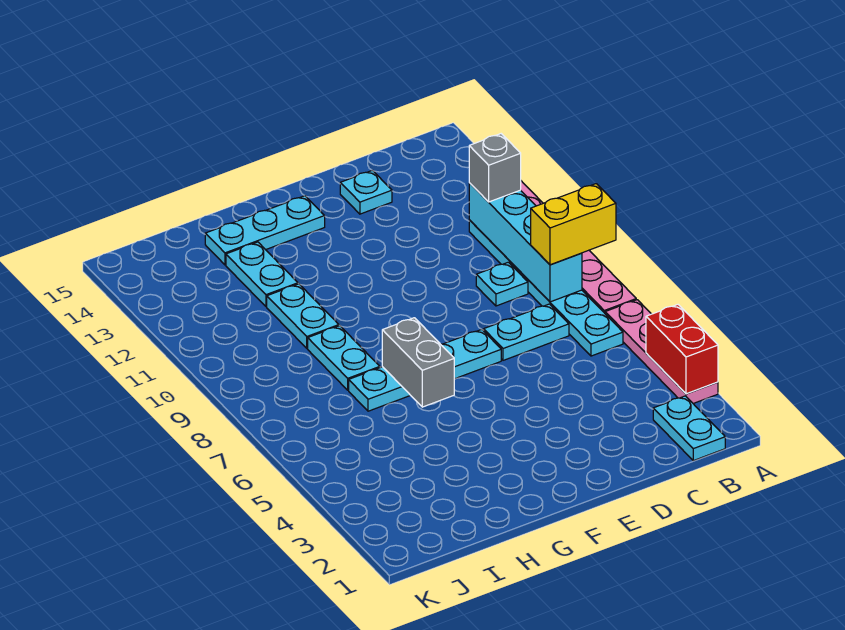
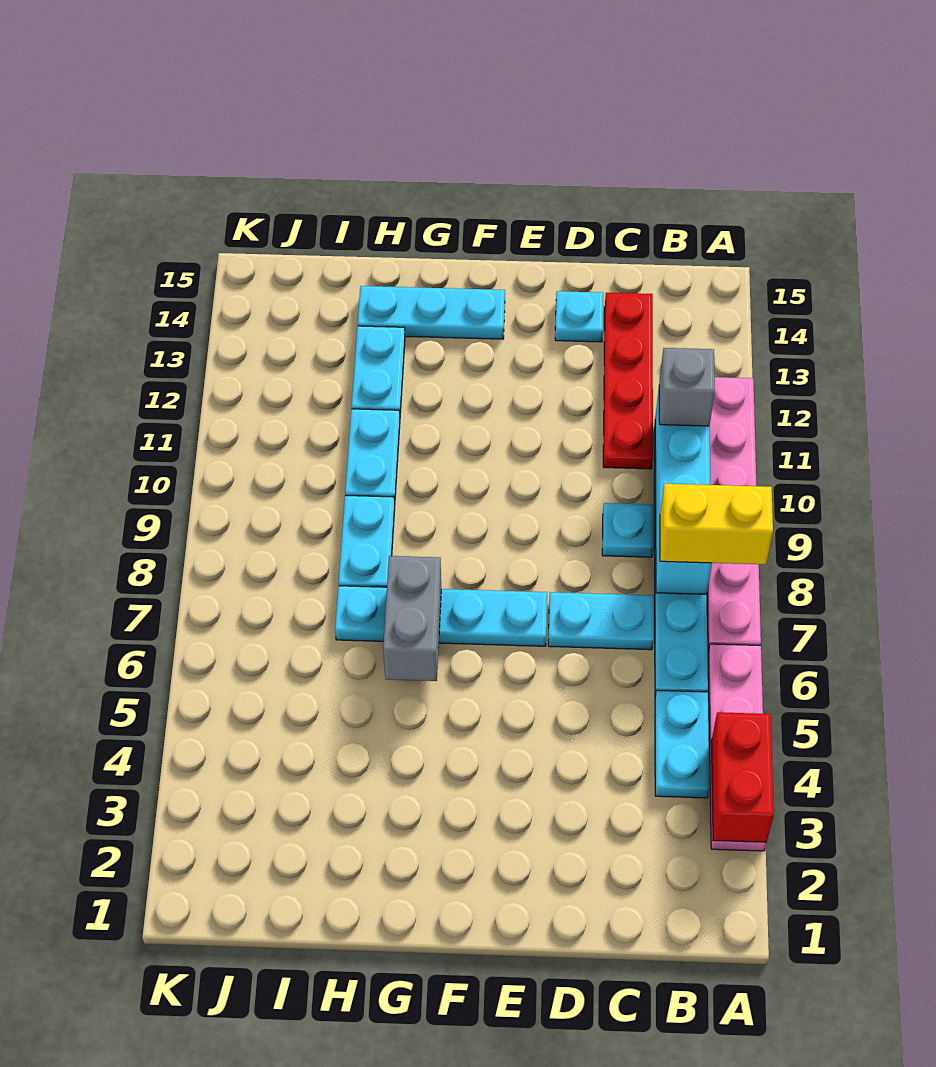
cyan plate B1:B2 level 1 -> cyan plate B4:B5 level 1
none -> red plate C11:C14 level 1

